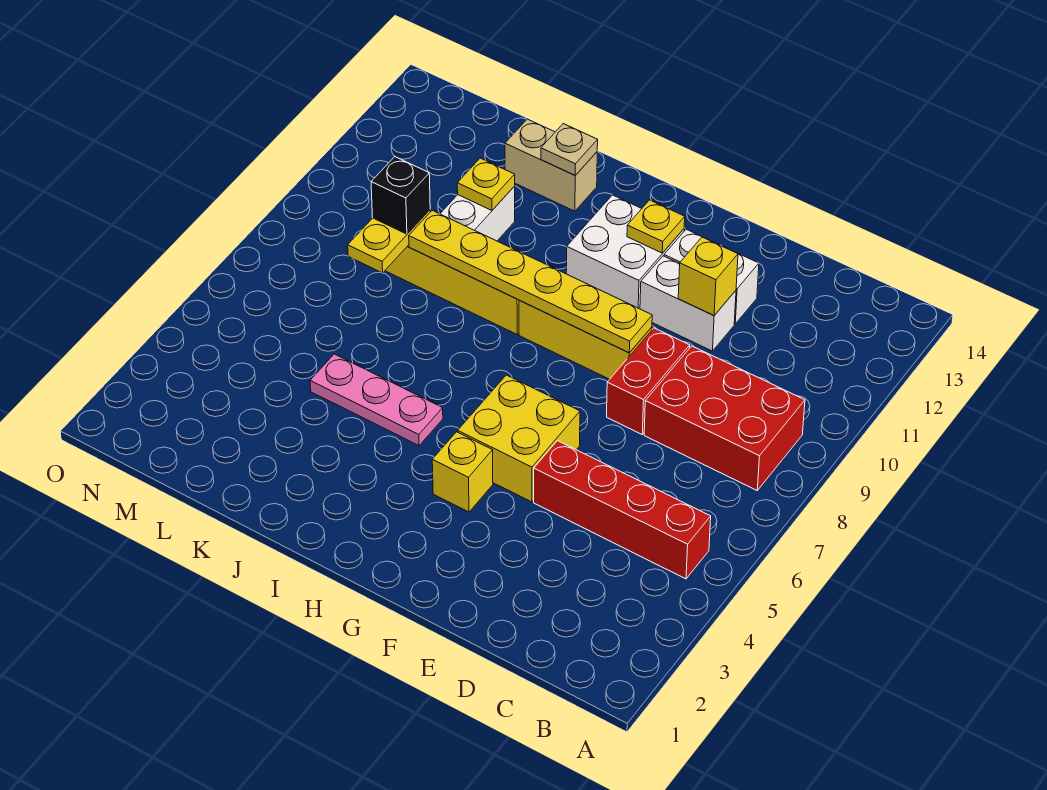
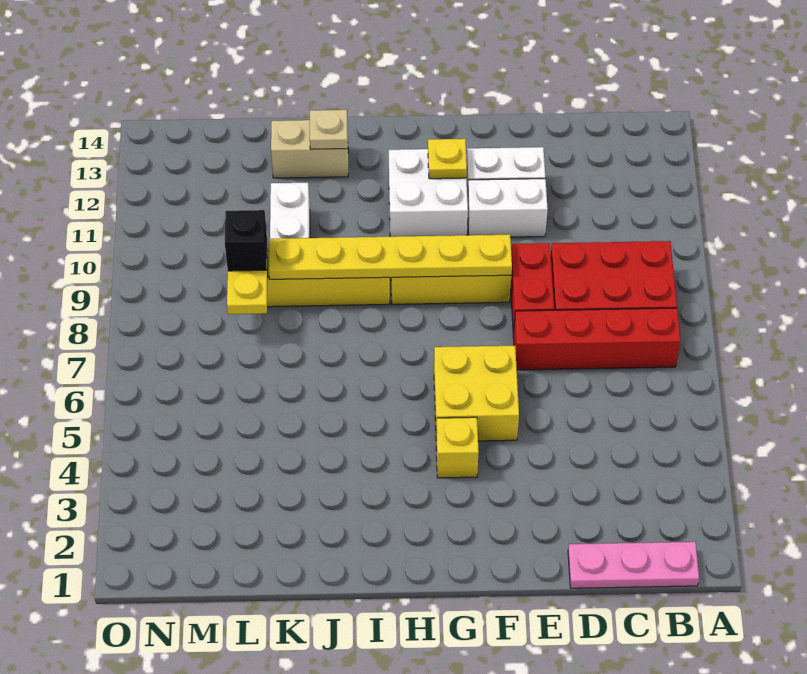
red brick B5:E5 level 1 -> red brick B7:E7 level 1
yellow brick E11 level 2 -> none
pink plate I5:K5 level 1 -> pink plate B1:D1 level 1
yellow plate K11 level 2 -> none

